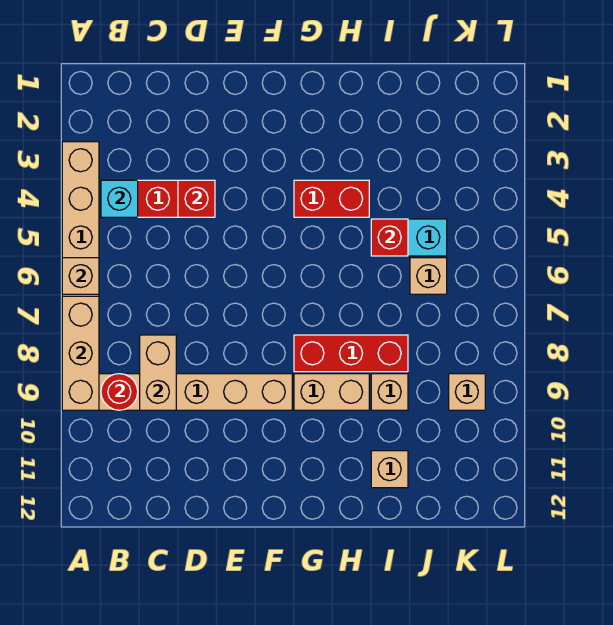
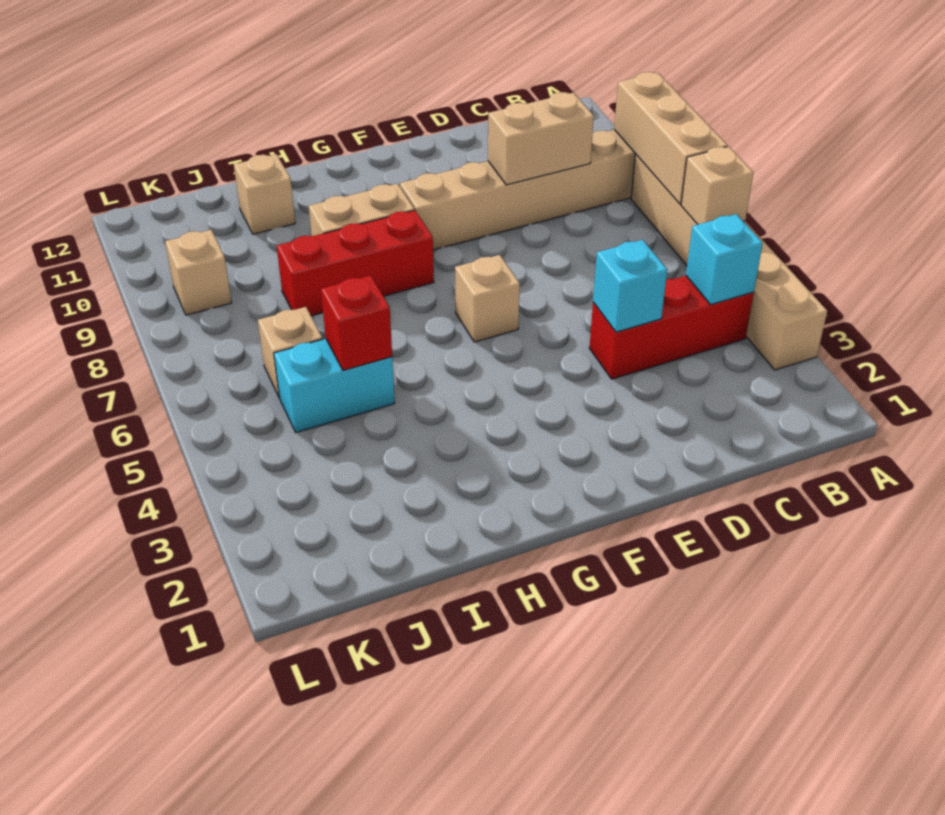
red round brick B9 level 2 -> none
tan brick C8:C9 level 2 -> tan brick C9:D9 level 2
red brick D4 level 2 -> cyan brick D4 level 2
red brick G4:H4 level 1 -> none
tan brick I9 level 1 -> tan brick F6 level 1

